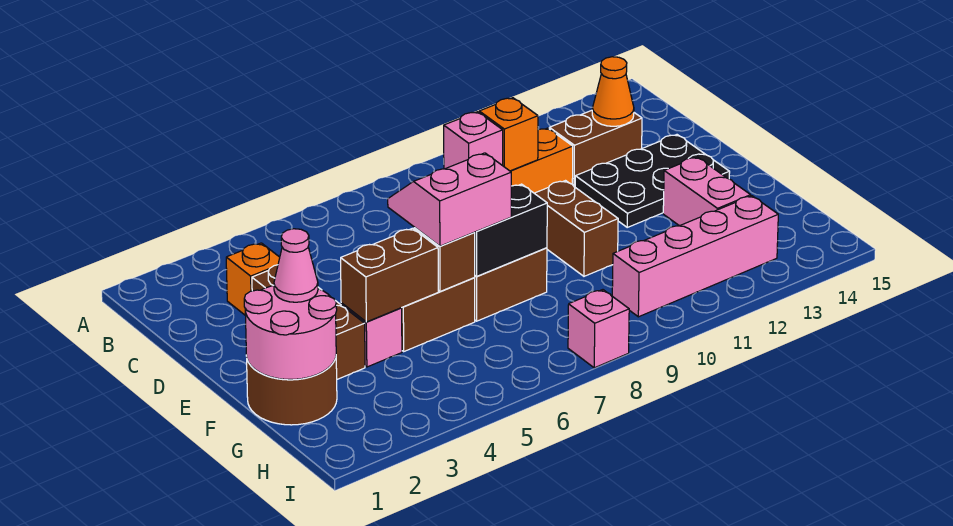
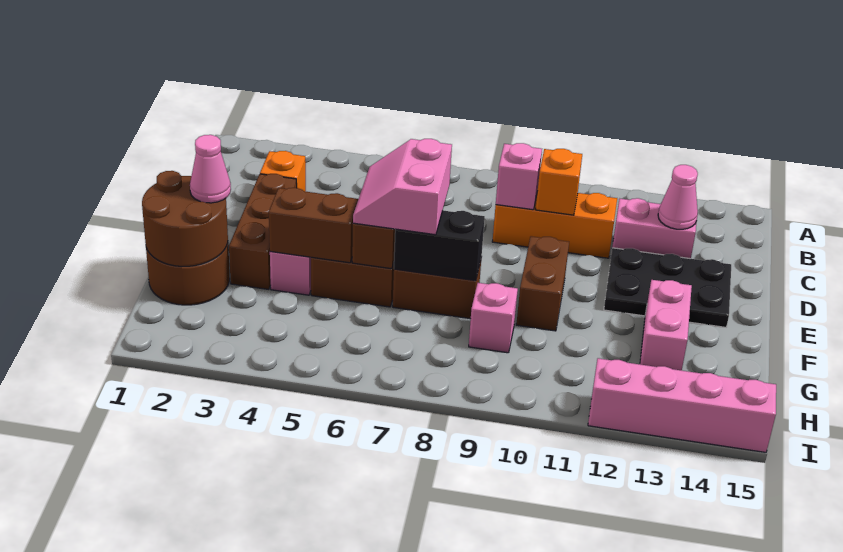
brown brick C12:C13 level 1 -> pink brick C12:C13 level 1
orange cone C13 level 2 -> pink cone C13 level 2
pink slope E6:F7 level 3 top F -> pink slope E6:F7 level 3 top 7
pink round brick F1:G2 level 2 -> brown round brick F1:G2 level 2
pink brick H10:H13 level 1 -> pink brick I12:I15 level 1
pink brick I8 level 1 -> pink brick G9 level 1

